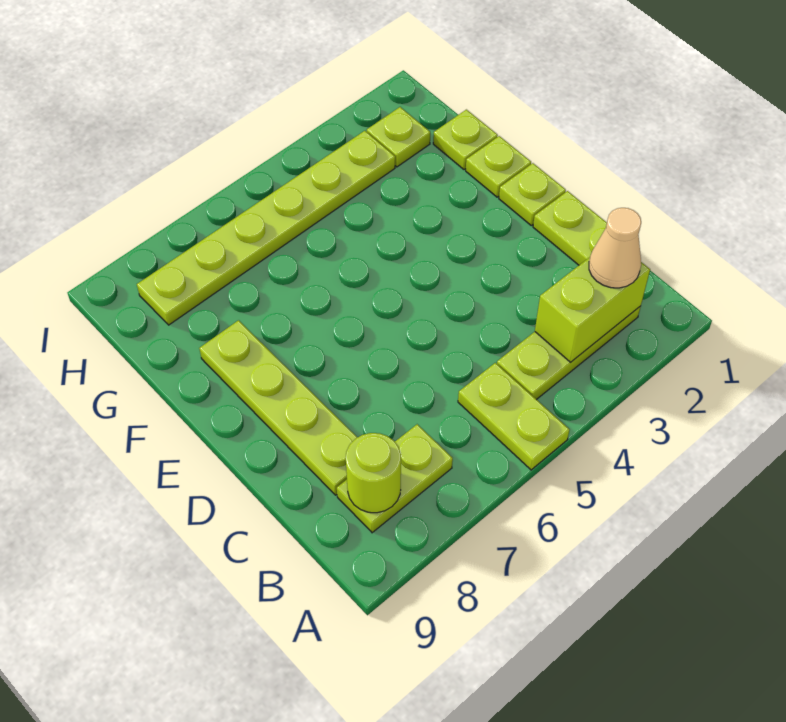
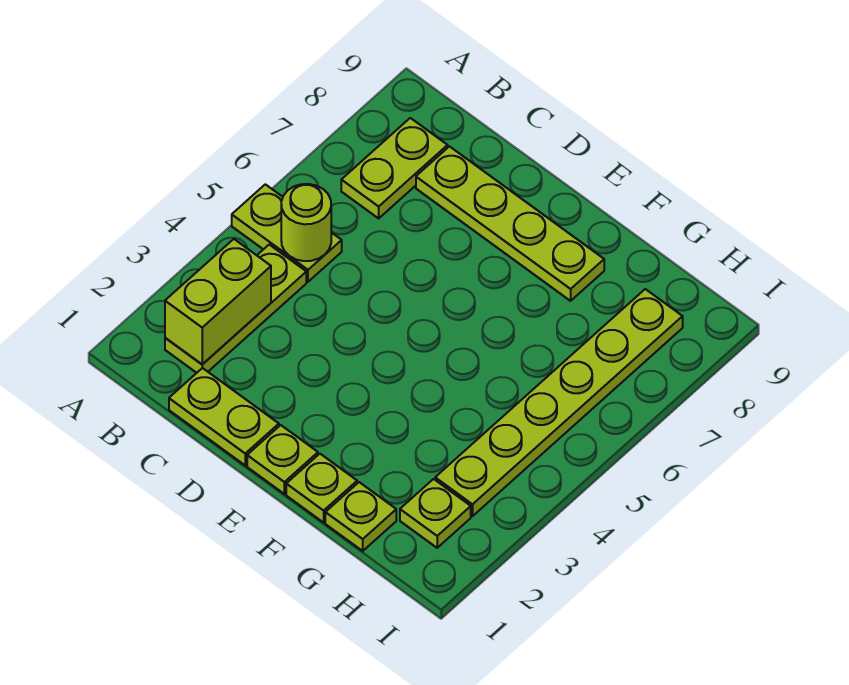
tan cone B2 level 3 -> none
lime round brick B8 level 2 -> lime round brick B5 level 2

